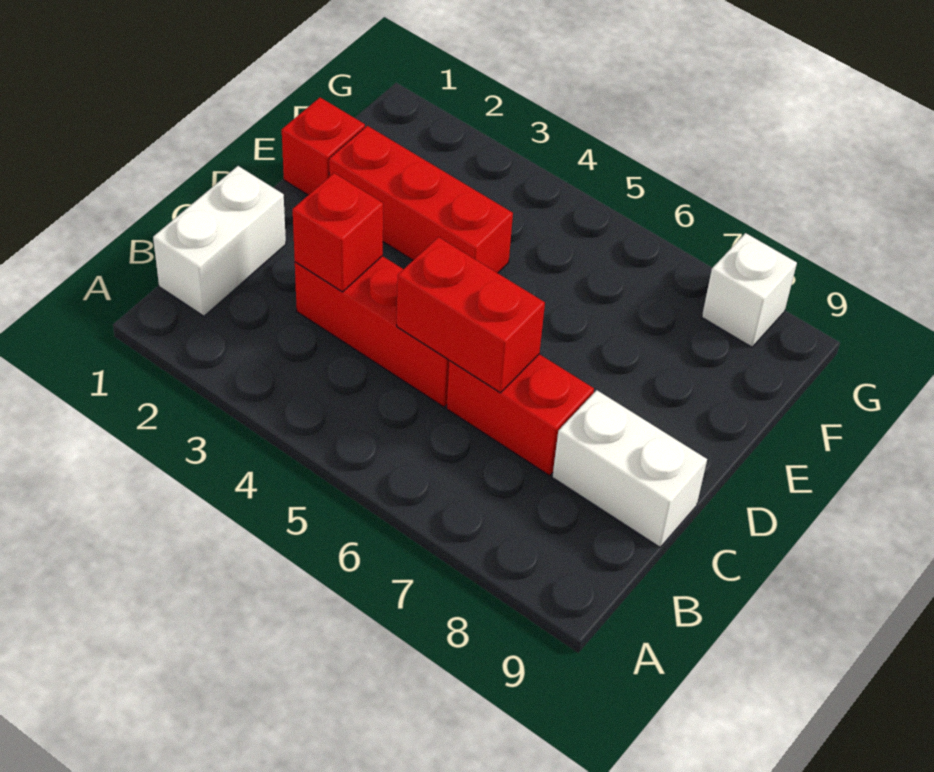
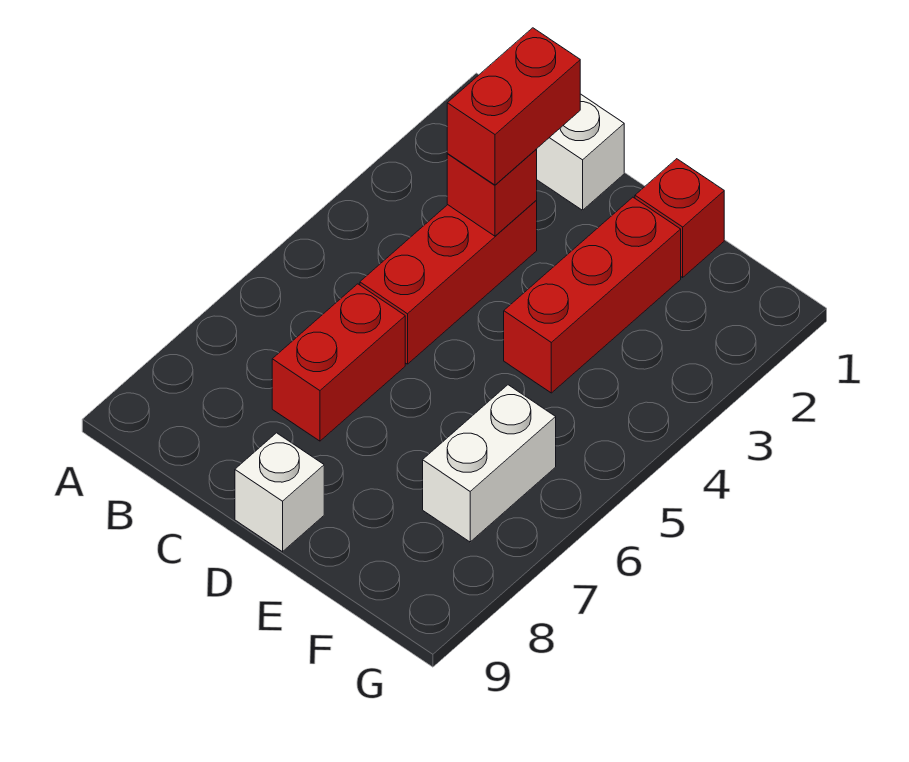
red brick C5:C6 level 2 -> red brick C2:C3 level 3
white brick C8:C9 level 1 -> white brick F6:F7 level 1
white brick G8 level 1 -> white brick D9 level 1

